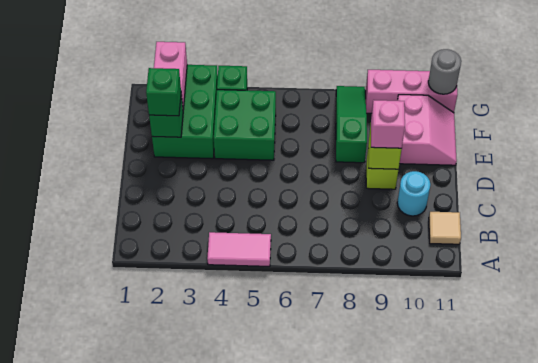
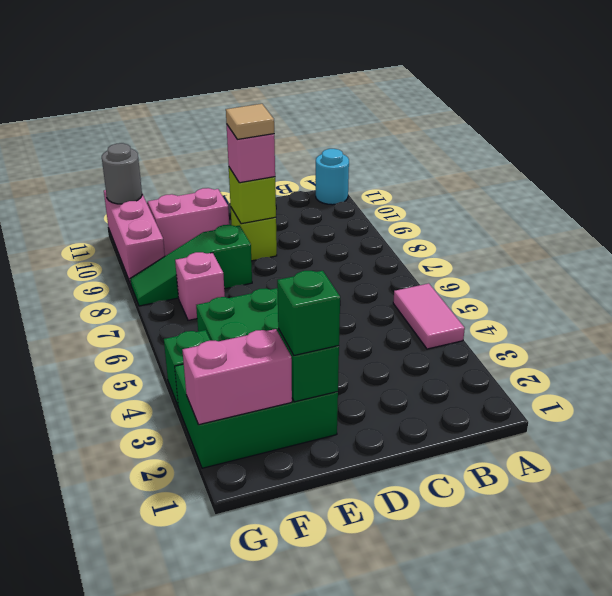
tan tile B11 level 1 -> tan tile D9 level 4
cyan round brick C10 level 1 -> cyan round brick A11 level 1
none -> pink brick F7 level 1

